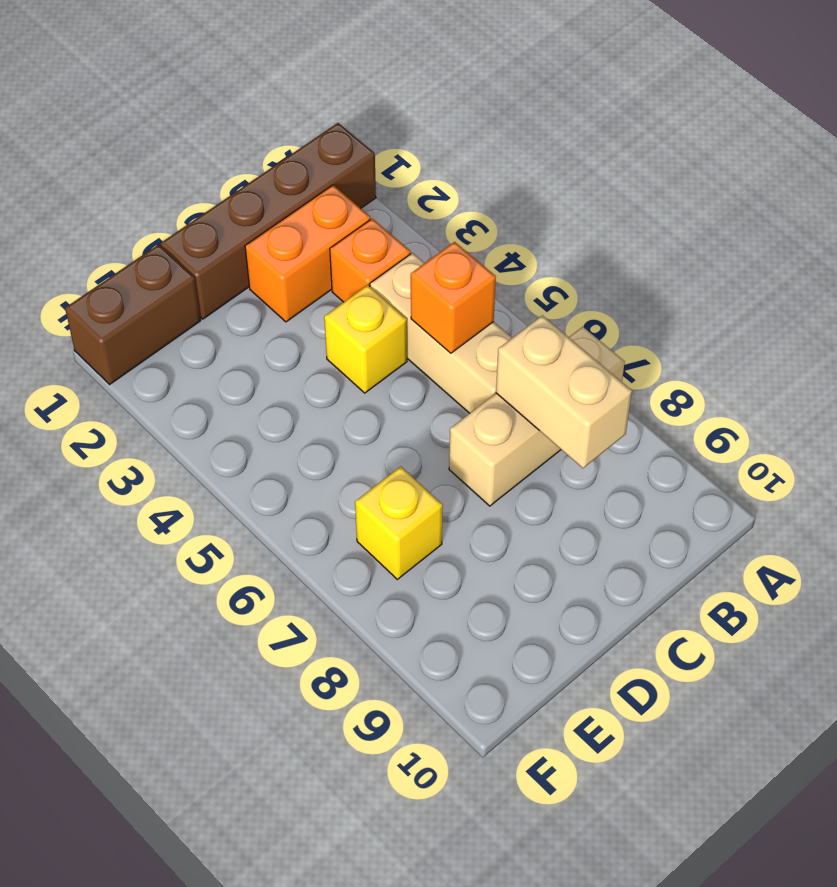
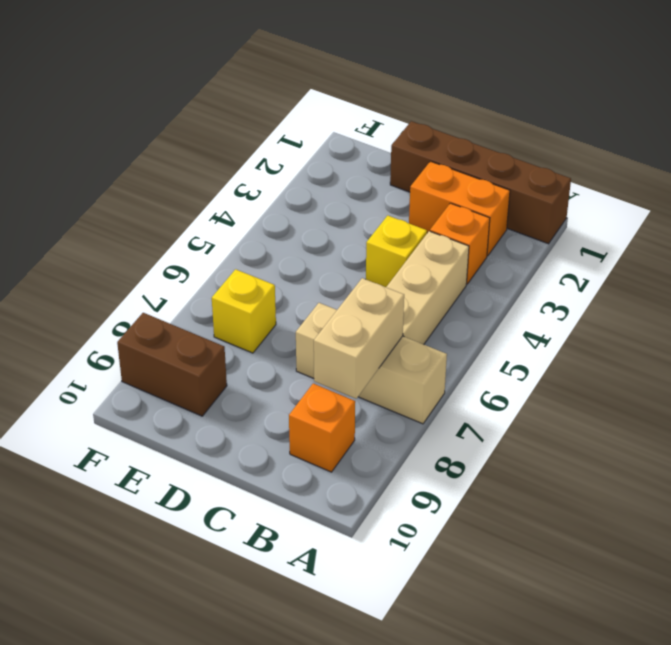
orange brick B5 level 2 -> orange brick B9 level 1
brown brick E1:F1 level 1 -> brown brick E9:F9 level 1

